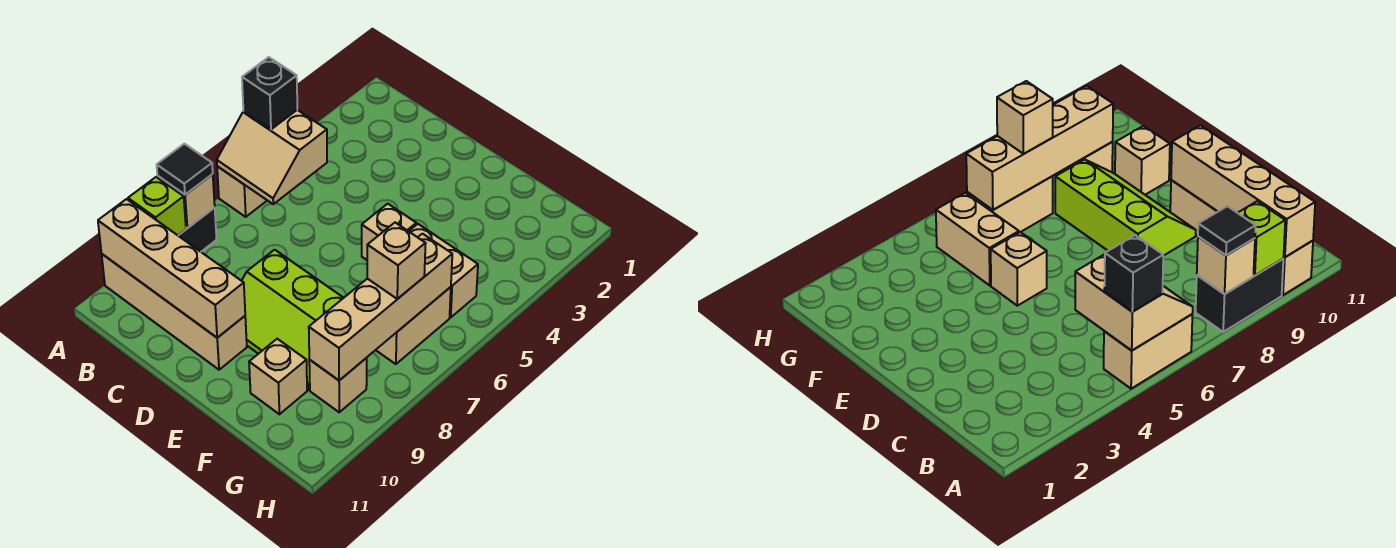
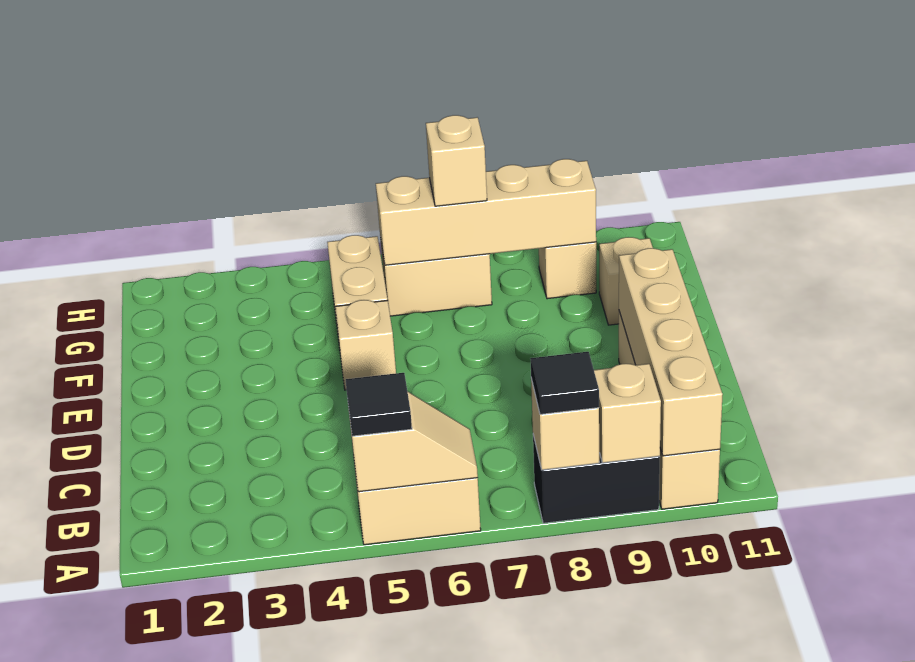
tan slope A5:B6 level 2 top 5 -> tan slope A5:A6 level 2 top 5
black brick A5 level 3 -> black tile A5 level 3
lime brick A9 level 2 -> tan brick A9 level 2
lime slope D8:F9 level 1 top 8 -> none

